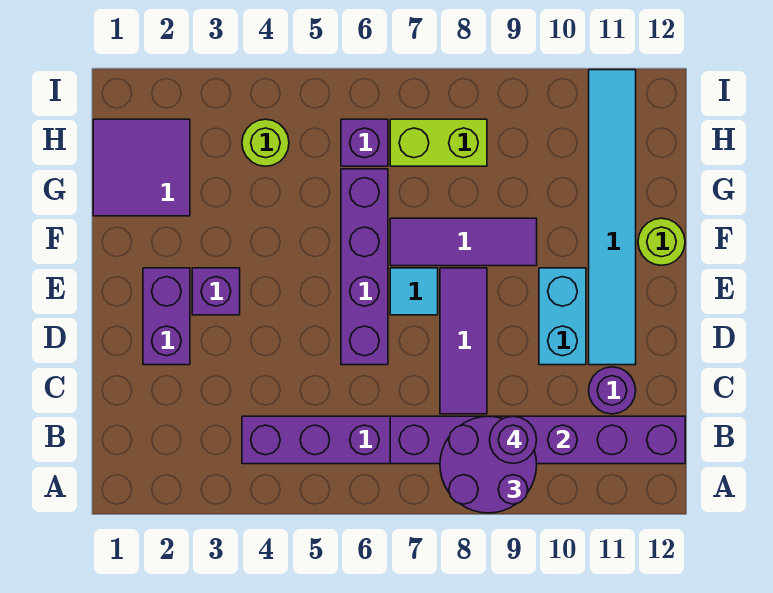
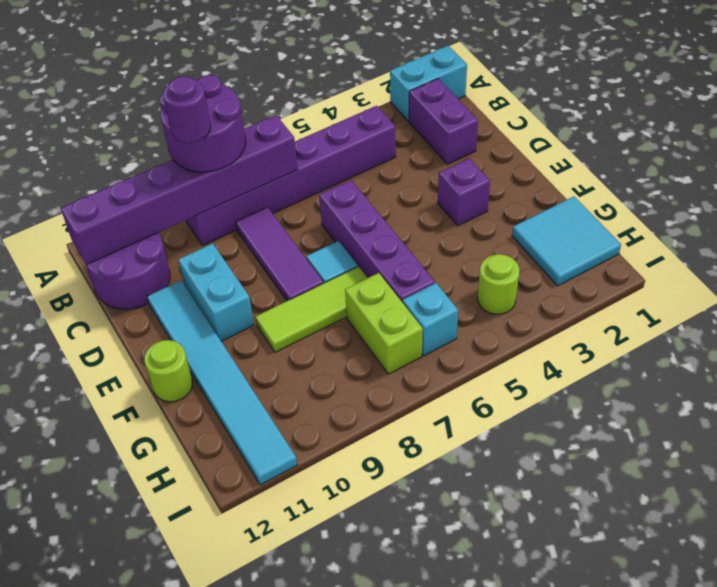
none -> cyan brick A1:A2 level 1
purple round brick C11 level 1 -> purple round brick B11:C12 level 1
purple brick D2:E2 level 1 -> purple brick B2:C2 level 1
purple tile F7:F9 level 1 -> lime tile F7:F9 level 1
purple tile G1:H2 level 1 -> cyan tile G1:H2 level 1
purple brick H6 level 1 -> cyan brick H6 level 1
lime brick H7:H8 level 1 -> lime brick G7:H7 level 1

